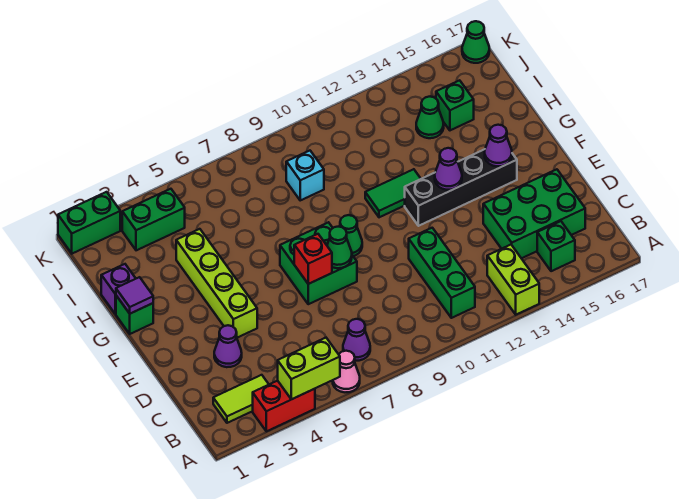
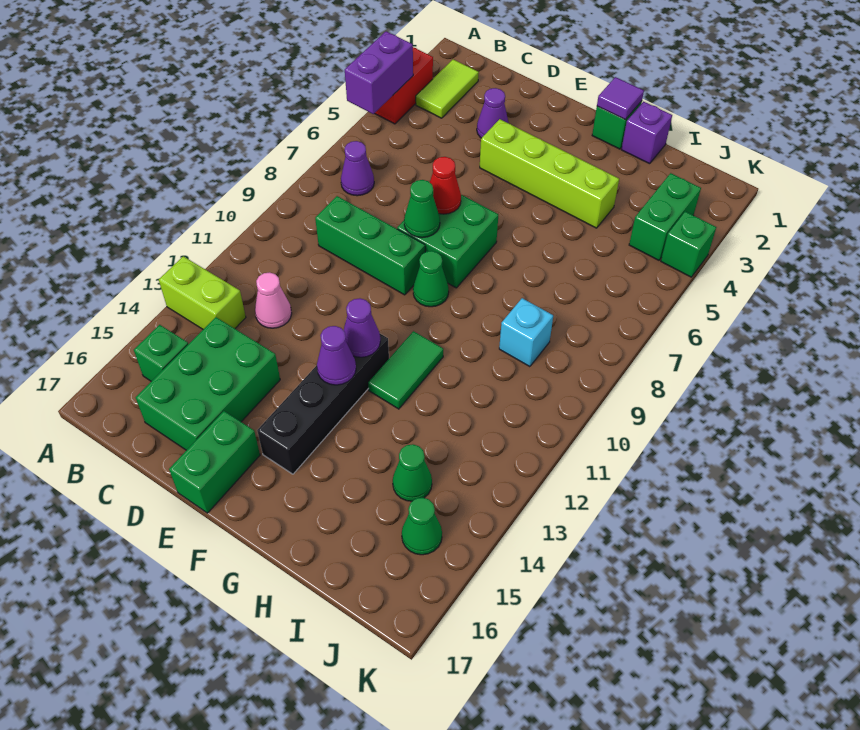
lime brick A4:A5 level 2 -> purple brick A4:A5 level 2
pink cone A6 level 1 -> pink cone C12 level 1
green brick B11:D11 level 1 -> green brick C9:E9 level 1
red brick E7 level 2 -> red cone E7 level 2
purple cone F15 level 2 -> purple cone F12 level 2
green brick I15 level 1 -> green brick K4 level 1
green brick K1:K2 level 1 -> green brick E16:E17 level 1
green cone K17 level 1 -> green cone J15 level 1

